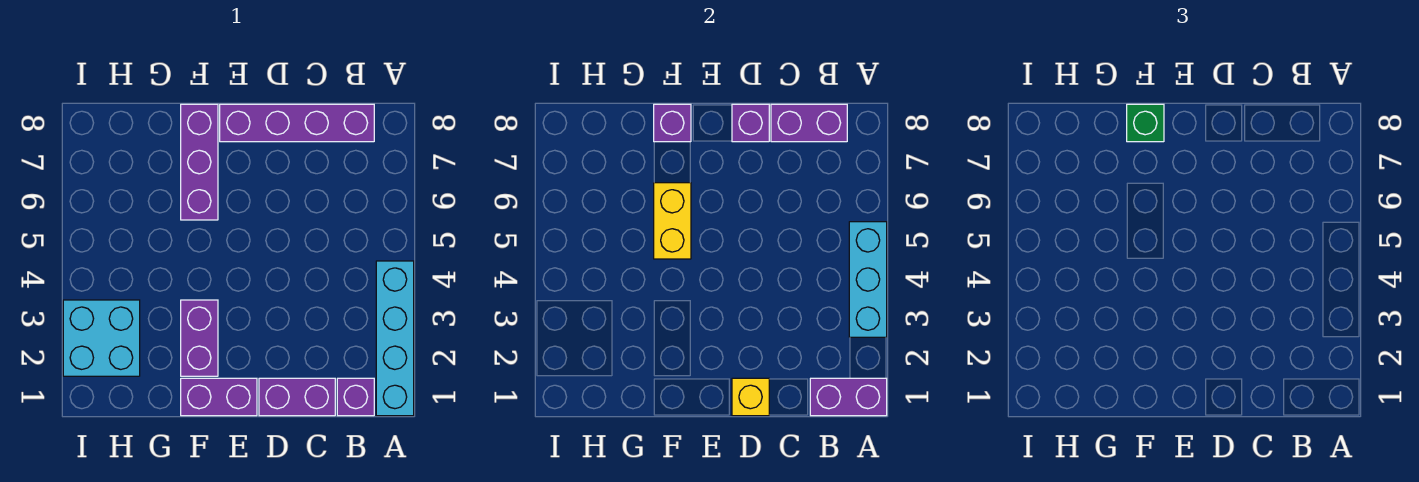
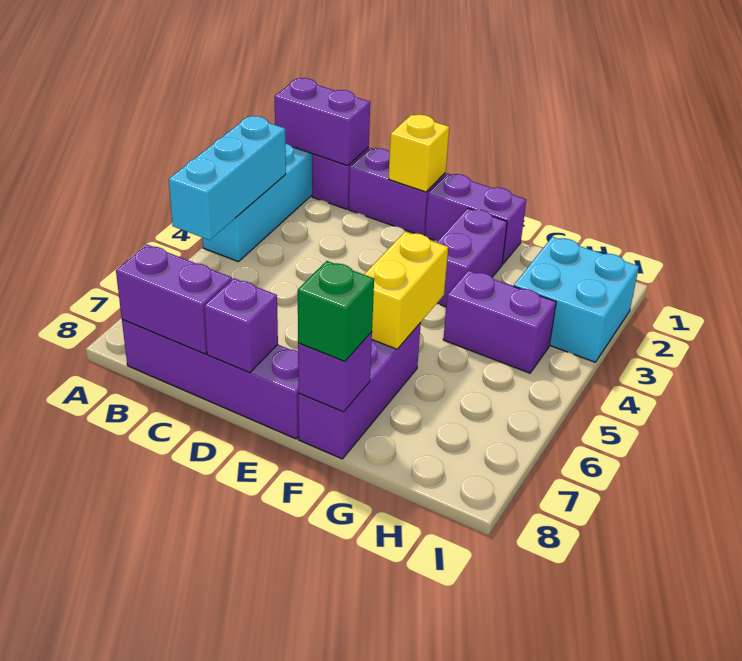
none -> purple brick G4:H4 level 1

